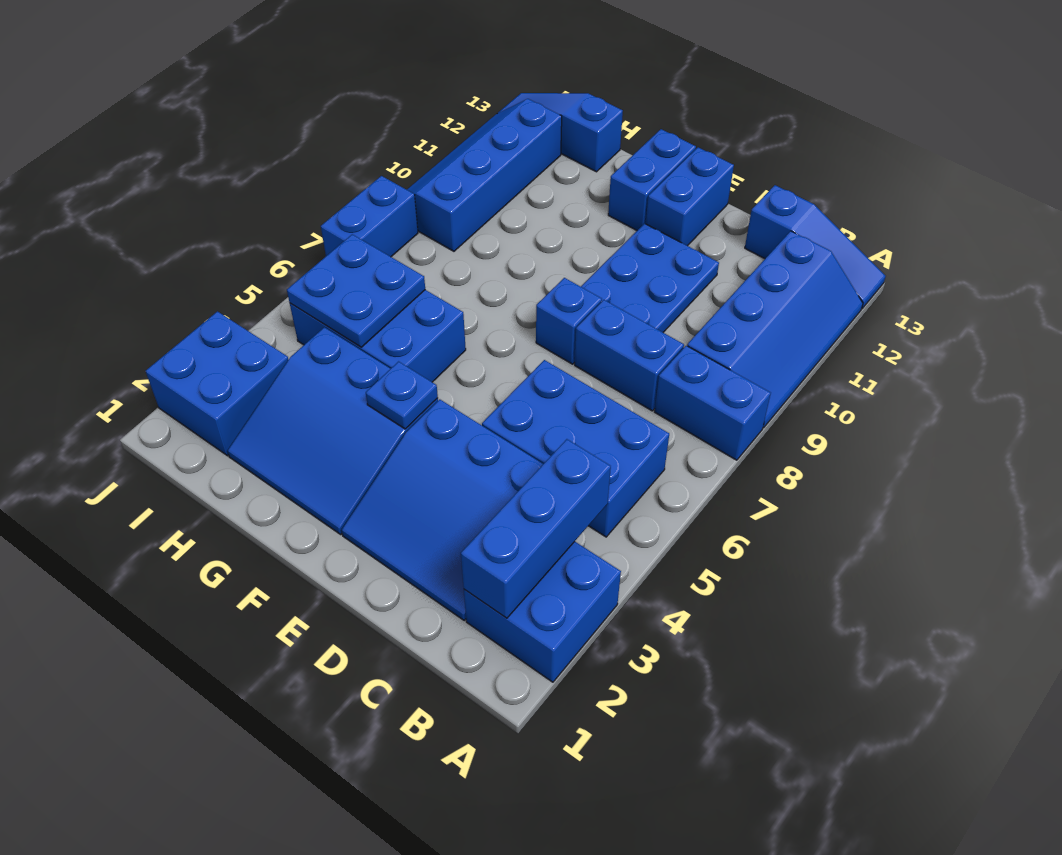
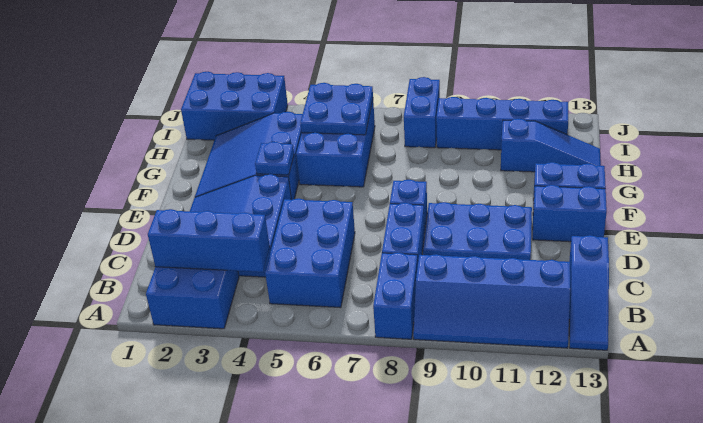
blue slope H13:J13 level 1 top H -> blue slope H11:H13 level 1 top 11
blue brick I2:J3 level 1 -> blue brick I1:J3 level 1
blue brick J7:J8 level 1 -> blue brick I8:J8 level 1

